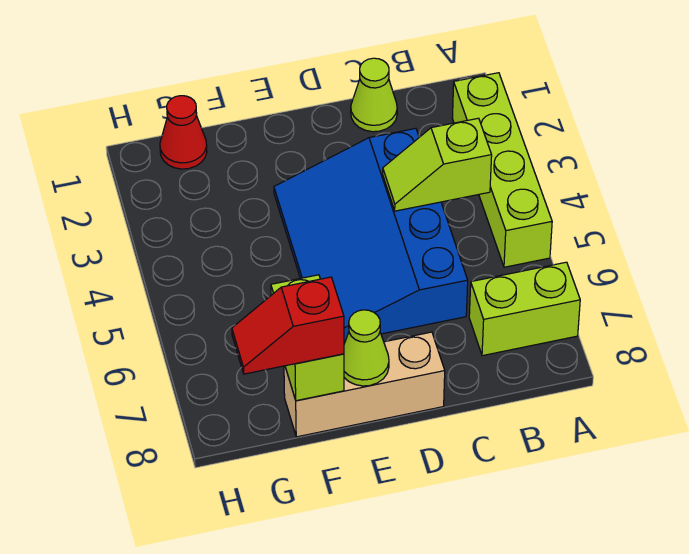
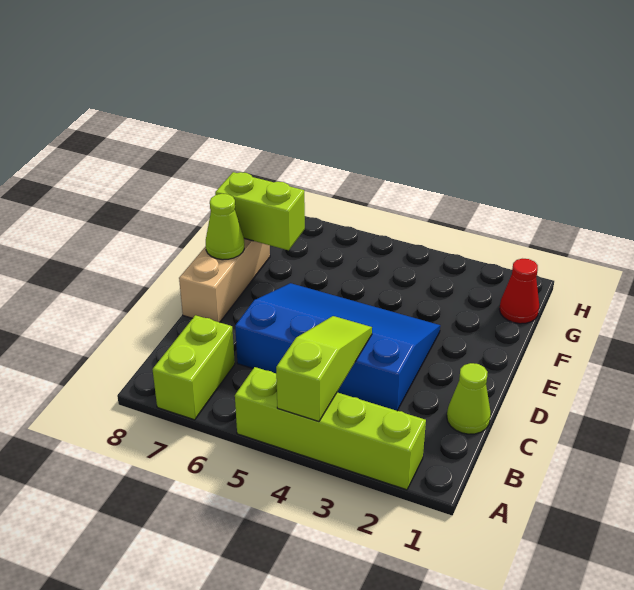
lime slope B4:C4 level 2 top B -> lime slope A4:C4 level 2 top A
red slope F8:G8 level 3 top F -> none

